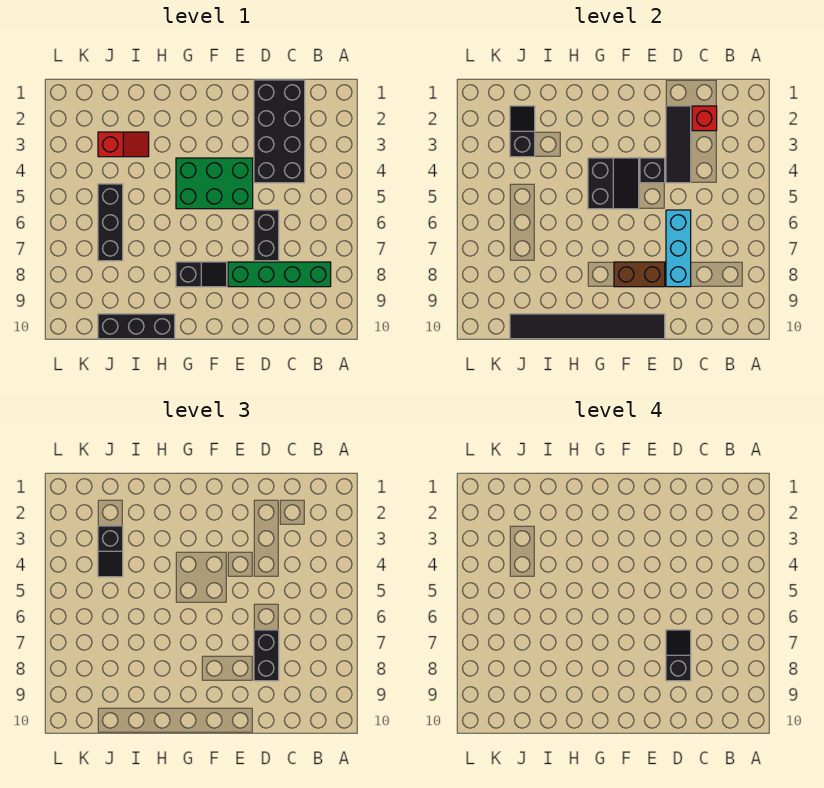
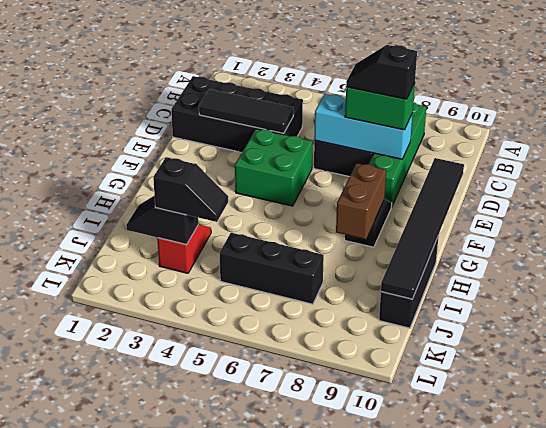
red brick C2 level 2 -> none
black brick D7:D8 level 3 -> green brick D7:D8 level 3
green brick E4:G5 level 1 -> green brick E4:F5 level 1
black brick E4 level 2 -> none
brown brick E8:F8 level 2 -> brown brick G8:H8 level 2
black slope F4:G5 level 2 top G -> none

